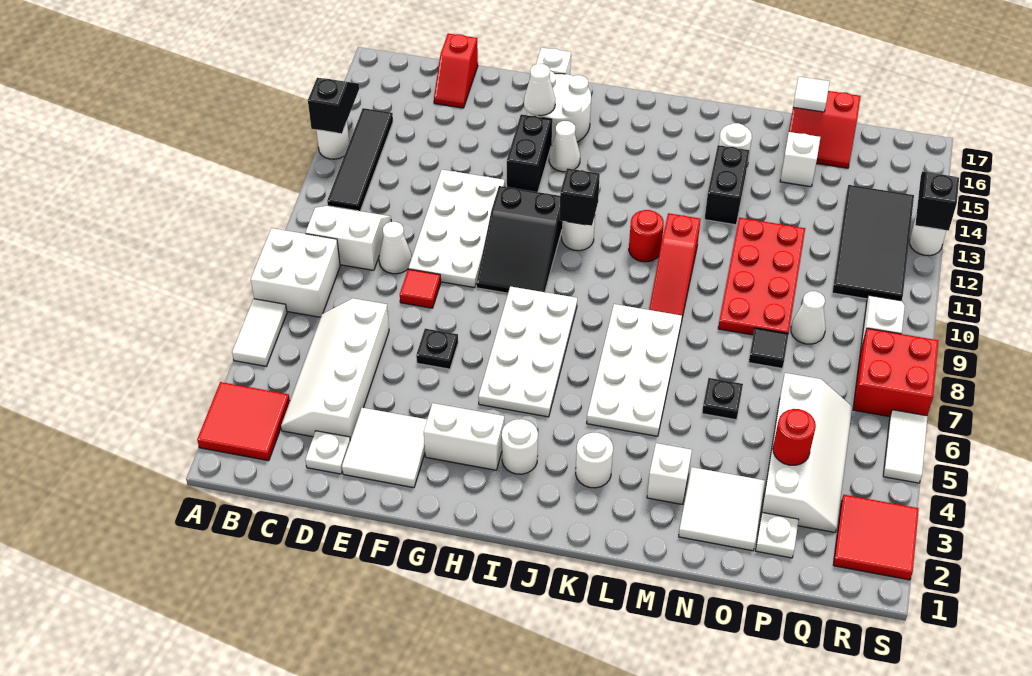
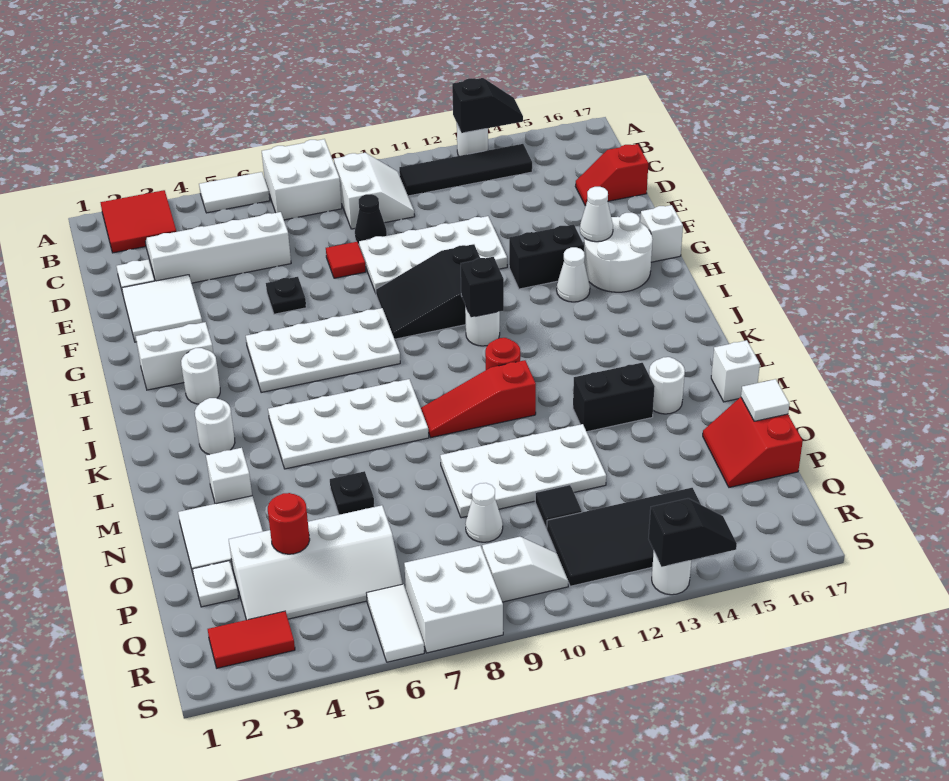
white cone D9 level 1 -> black cone D9 level 1
white brick G3:H3 level 1 -> white brick H2:H3 level 1
red plate N9:O12 level 1 -> white plate N9:O12 level 1
black tile O8 level 1 -> black tile P11 level 1
white brick O15 level 1 -> white brick M17 level 1
red tile R2:S3 level 1 -> red tile R2:R3 level 1
red brick R7:S8 level 1 -> white brick R7:S8 level 1
white tile S5:S6 level 1 -> white tile R6:S6 level 1

